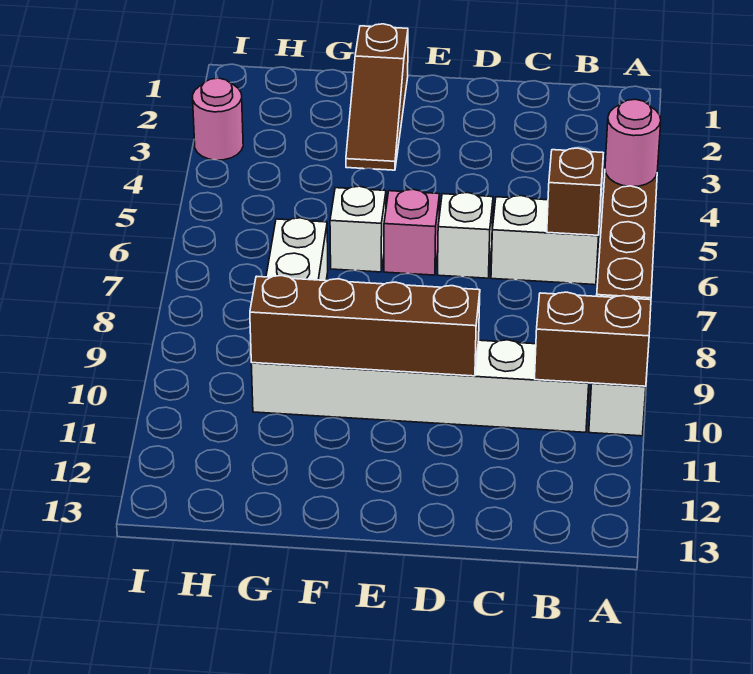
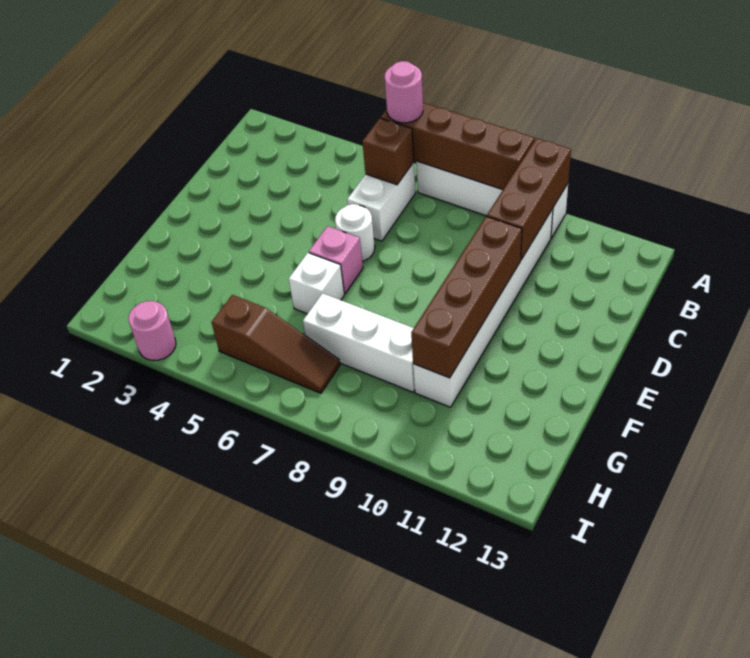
brown brick A10:B10 level 2 -> brown brick A10:C10 level 2
white brick D6 level 1 -> white round brick D6 level 1
brown slope F1:F3 level 1 top 1 -> brown slope H5:H7 level 1 top 5

